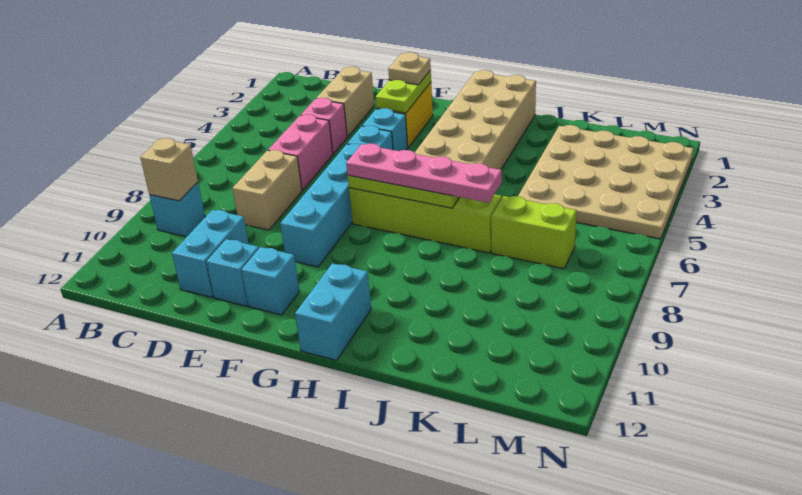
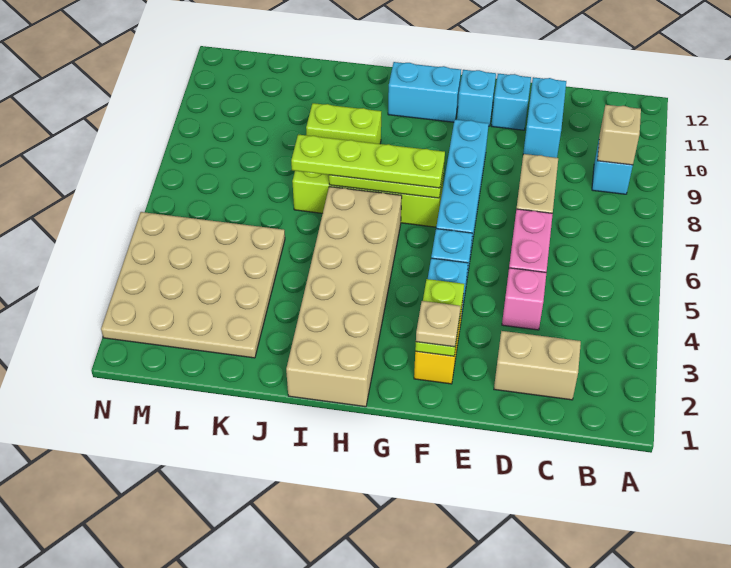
tan brick D2:D3 level 1 -> tan brick C2:D2 level 1
pink plate G7:J7 level 3 -> lime plate G7:J7 level 3
cyan brick H11:H12 level 1 -> cyan brick G11:H11 level 1
lime brick K7:L7 level 1 -> lime brick I9:J9 level 1

